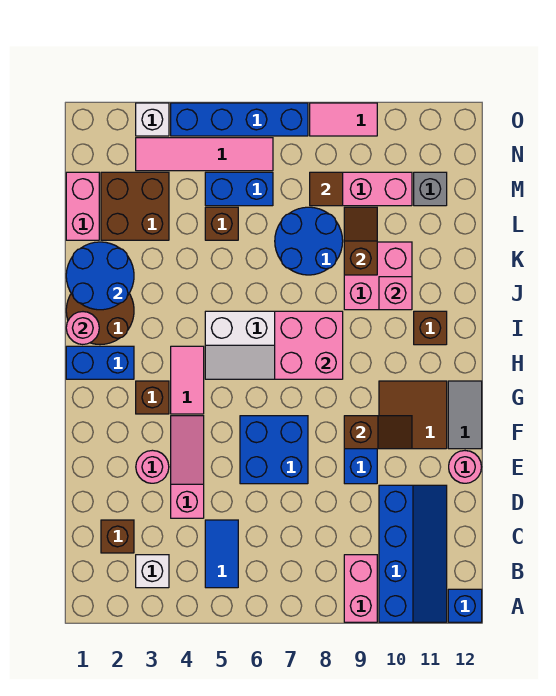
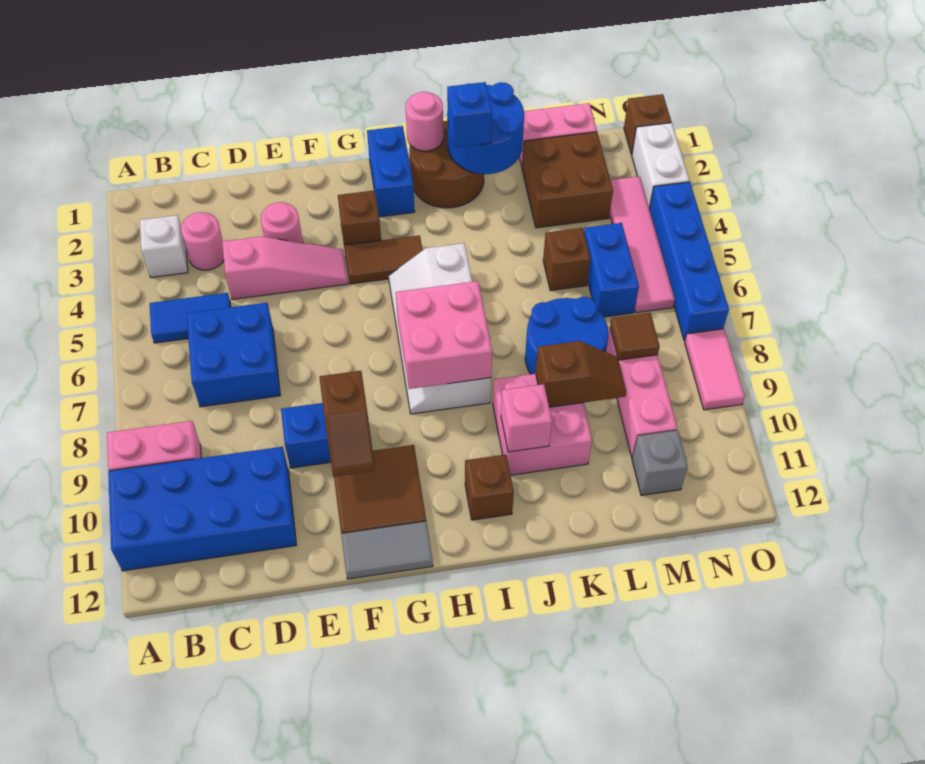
blue slope A10:D11 level 1 top 10 -> blue brick A10:D11 level 1
blue brick A12 level 1 -> blue brick J2 level 3
brown brick C2 level 1 -> brown brick O1 level 1
blue brick E6:F7 level 1 -> blue brick C6:D7 level 1
pink round brick E12 level 1 -> pink round brick C3 level 1
pink tile G4:H4 level 1 -> brown tile G4:H4 level 1
white brick O3 level 1 -> white brick O2:O3 level 1

